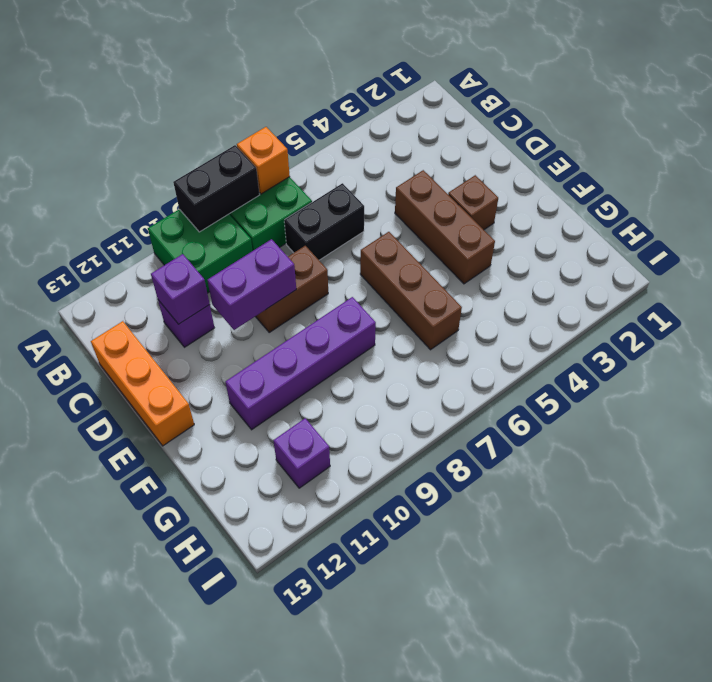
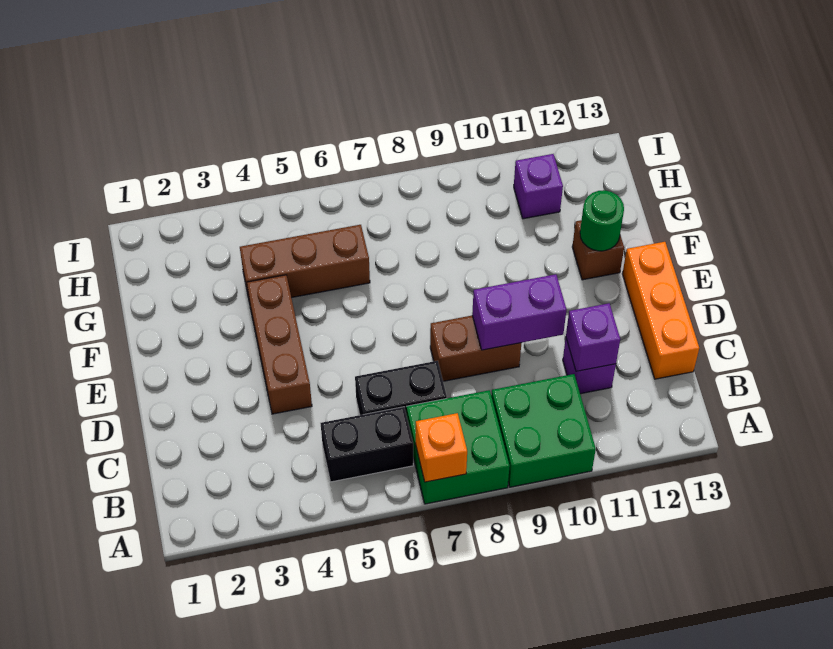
black brick A8:A9 level 2 -> black brick B5:B6 level 1
brown brick E3 level 1 -> brown brick F12 level 1
brown brick E6:G6 level 1 -> brown brick G4:G6 level 1
purple brick F8:F11 level 1 -> none
none -> green round brick F12 level 2

